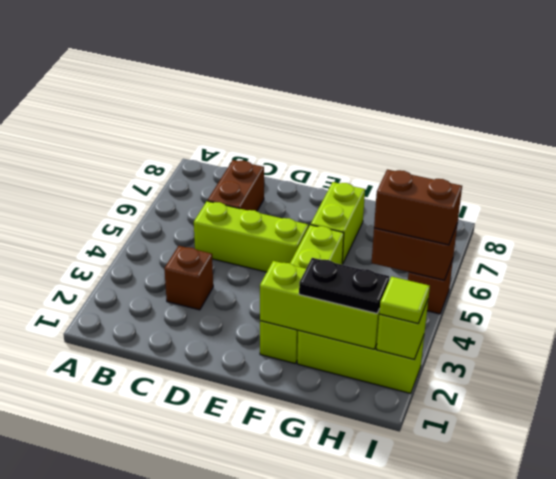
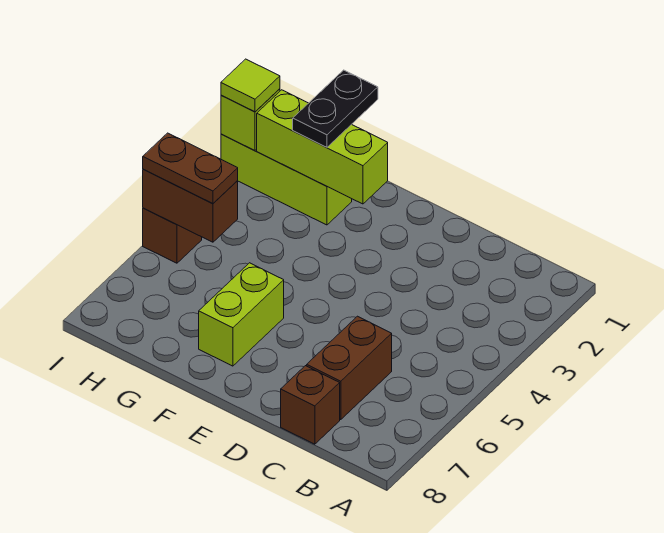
brown brick C3 level 1 -> brown brick C8 level 1
lime brick C5:E5 level 1 -> none
lime brick F2:F5 level 1 -> none
black plate G2:H2 level 3 -> black plate G1:G2 level 3
brown brick H5:I5 level 3 -> brown plate H5:I5 level 3

